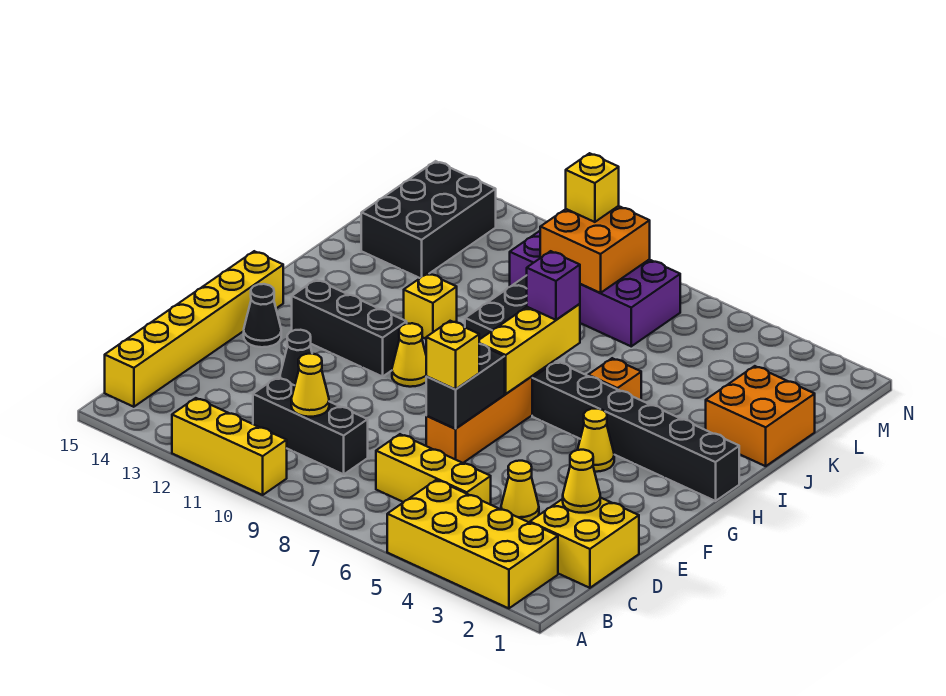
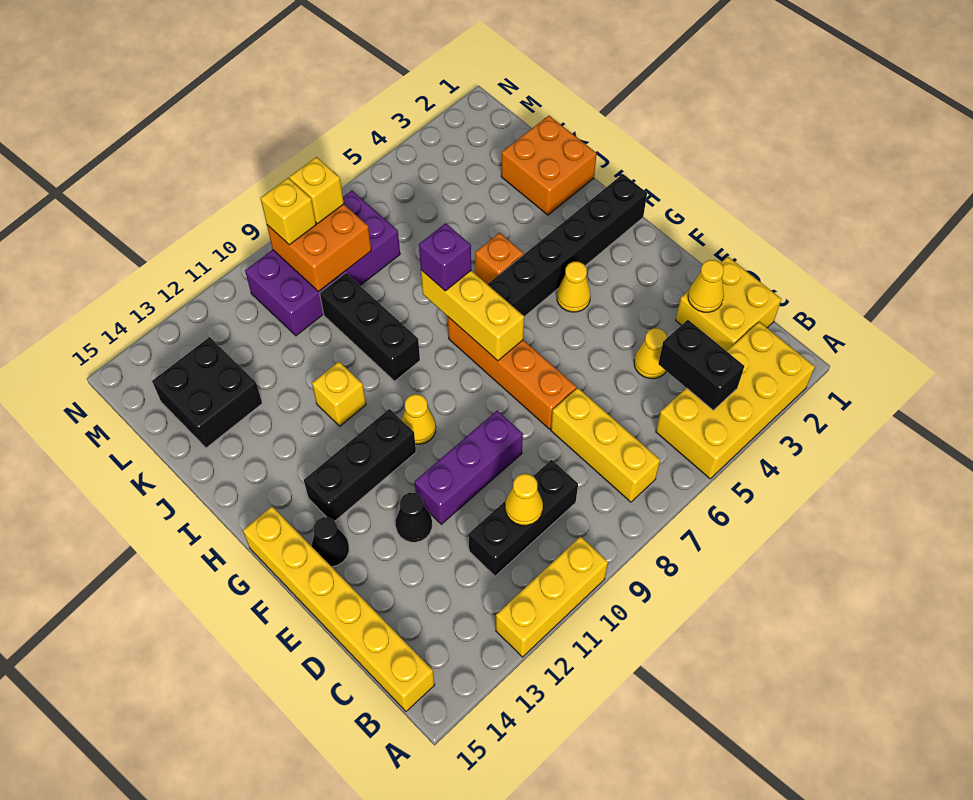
yellow brick C5:C7 level 1 -> yellow brick B7:D7 level 1
black brick E7:F7 level 2 -> black brick B4:C4 level 2
yellow brick E7 level 3 -> yellow brick M8 level 3
none -> purple brick E9:E11 level 1
black brick K13:M14 level 1 -> black brick K13:L14 level 1

